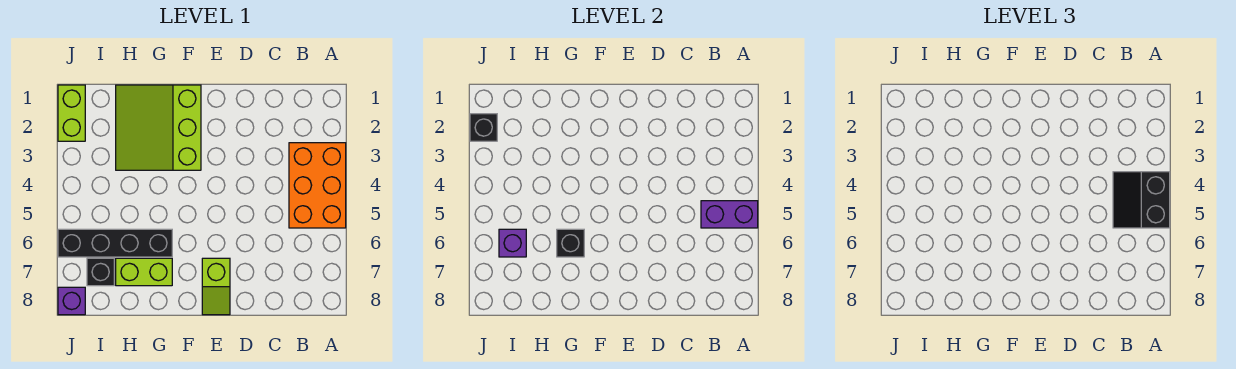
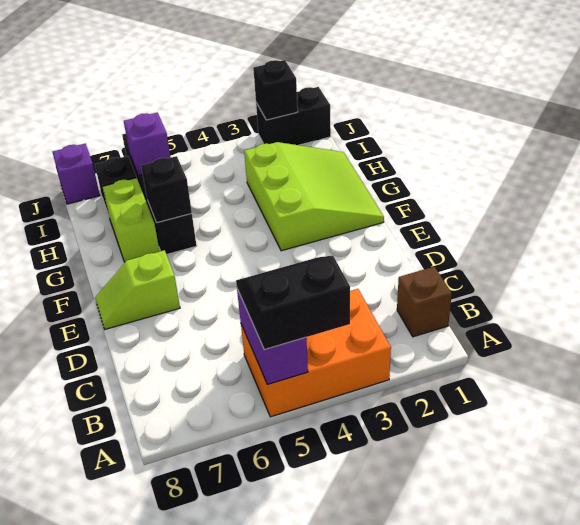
none -> brown brick B1 level 1
lime slope F1:H3 level 1 top F -> lime slope F1:H3 level 1 top 3
lime brick J1:J2 level 1 -> black brick J1:J2 level 1

